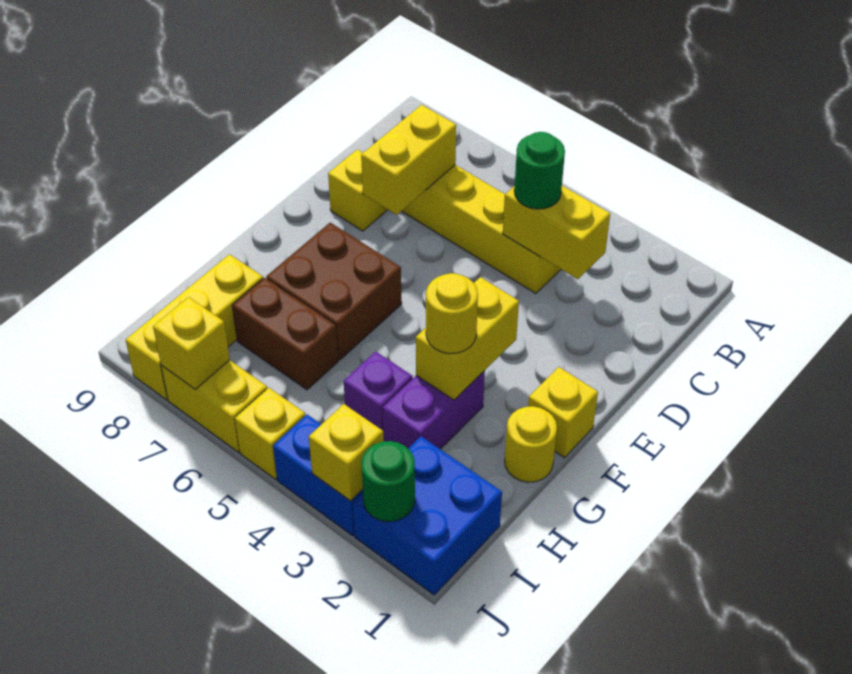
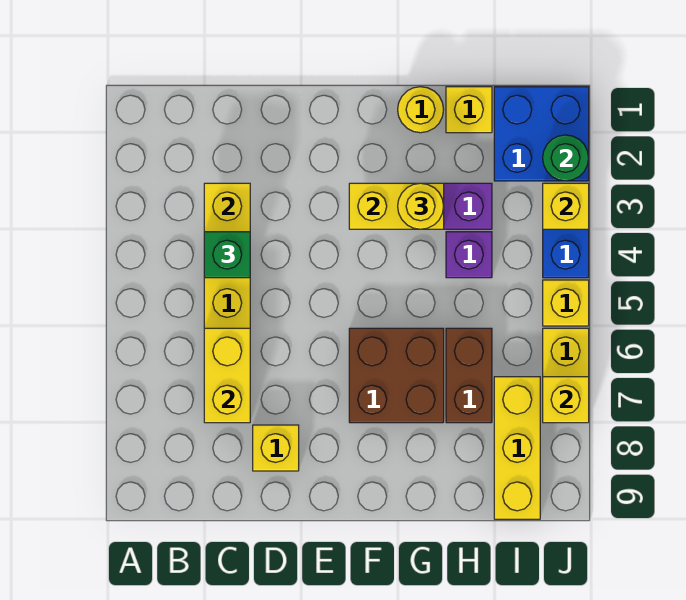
green round brick C4 level 3 -> green brick C4 level 3
yellow brick C7:D7 level 2 -> yellow brick C6:C7 level 2
yellow brick F1 level 1 -> yellow brick H1 level 1
yellow brick H8:J8 level 1 -> yellow brick I7:I9 level 1

